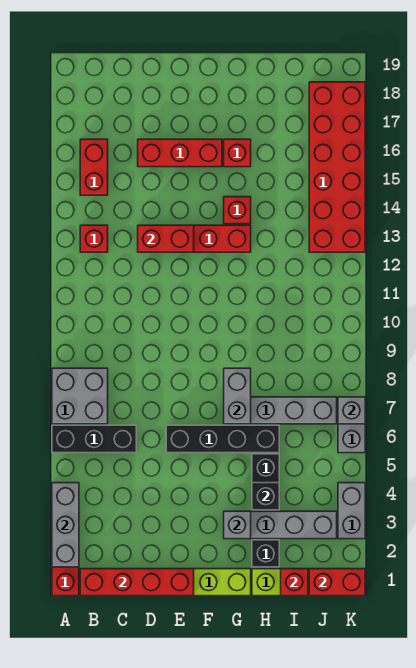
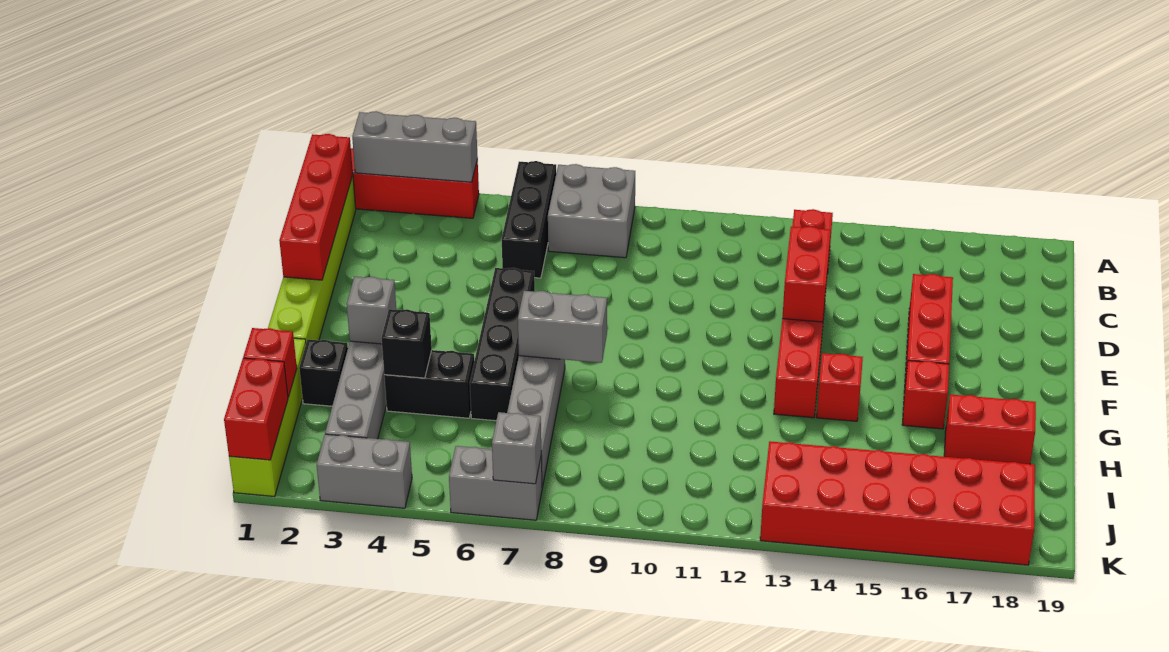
red brick B15:B16 level 1 -> red brick H17:H18 level 1

